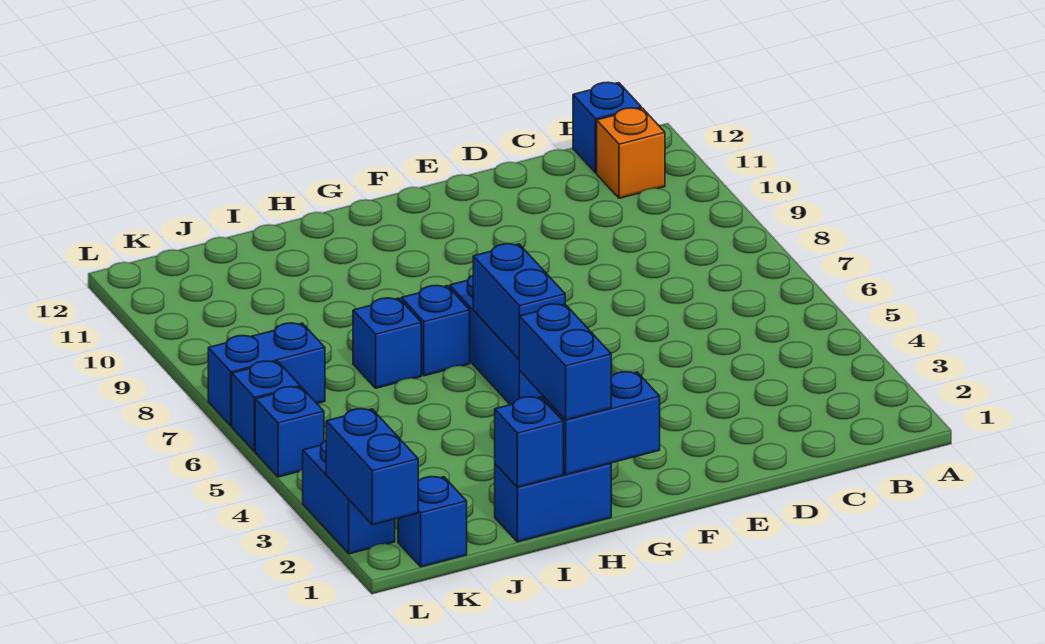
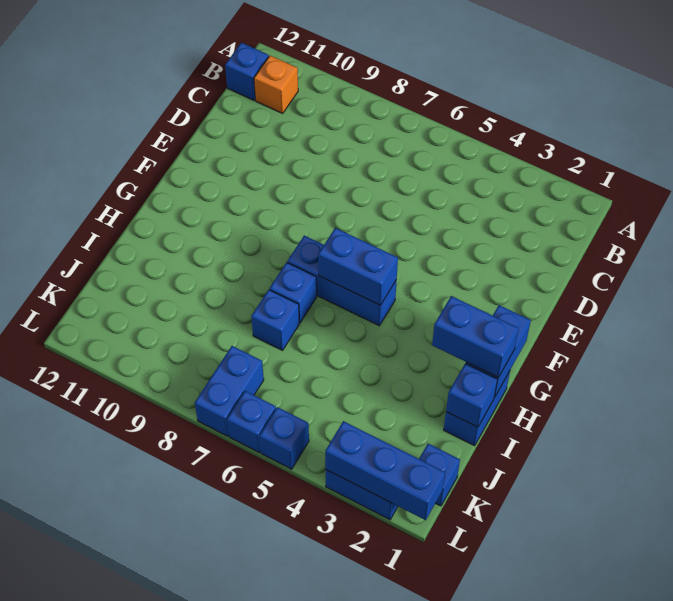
blue brick L1:L2 level 2 -> blue brick L1:L3 level 2

